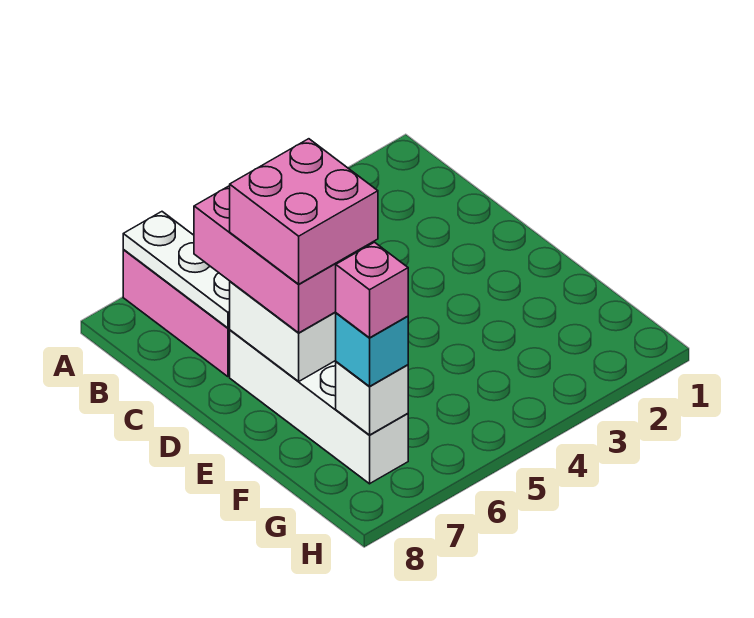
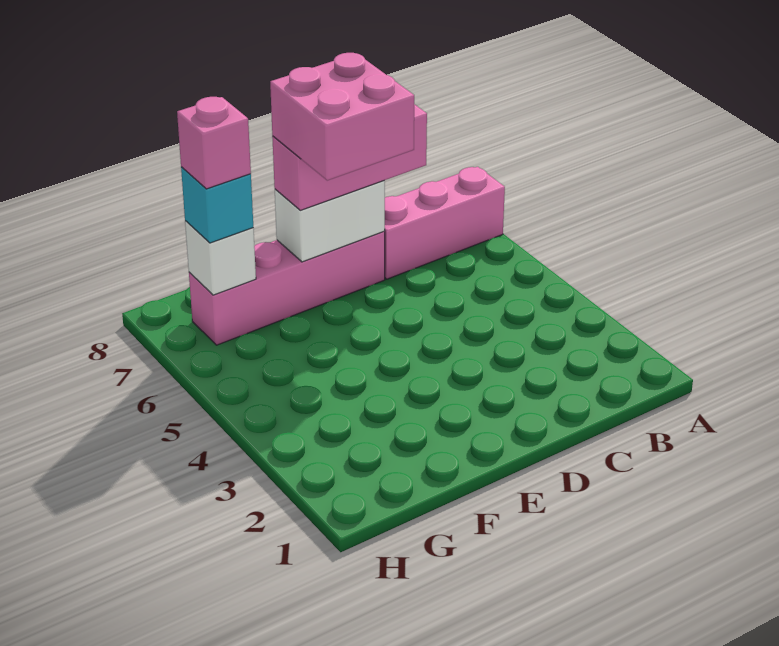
white plate A7:C7 level 2 -> none
white brick D7:G7 level 1 -> pink brick D7:G7 level 1

